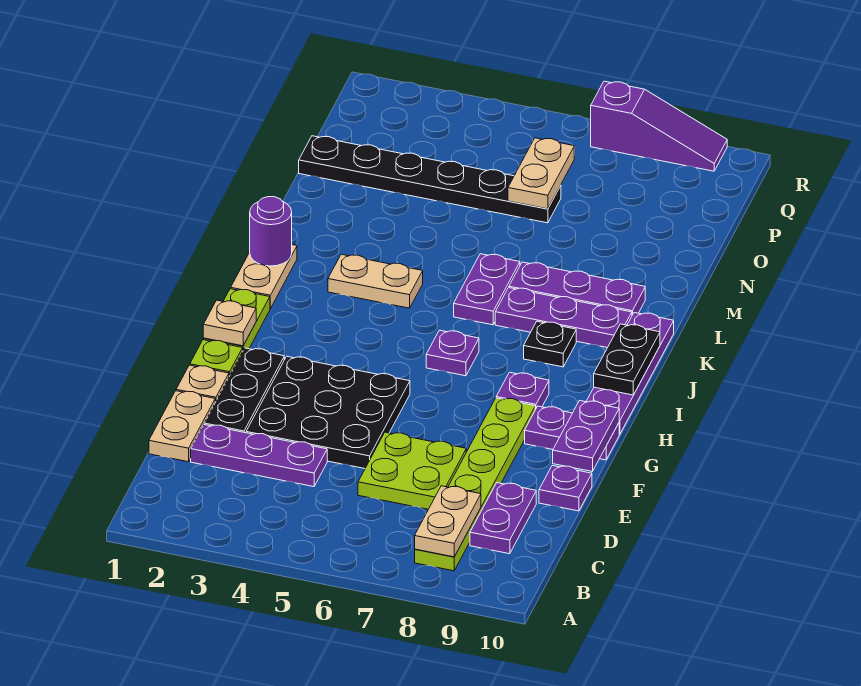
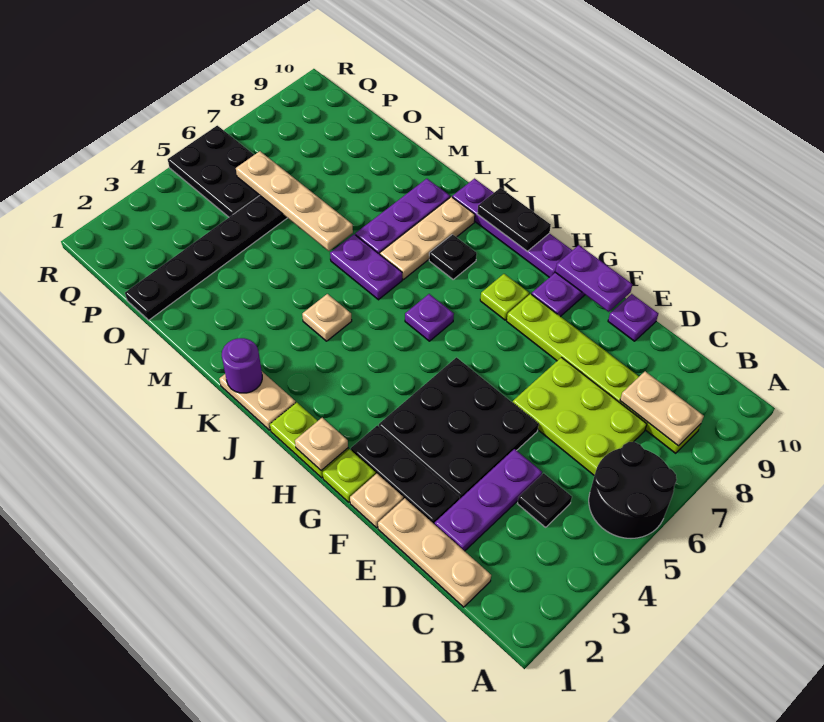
none -> black round brick A5:B6 level 1
none -> black plate C4 level 1
purple plate C9:D9 level 1 -> none
tan plate D1:E1 level 1 -> tan plate C1:E1 level 1
lime plate D6:E7 level 1 -> lime plate C6:E7 level 1
purple plate H8 level 1 -> lime plate H8 level 1
tan plate K3:K4 level 1 -> tan plate K4 level 1
purple plate K7:K9 level 1 -> tan plate K7:K9 level 1
tan plate O6:P6 level 2 -> tan plate M6:P6 level 2
none -> black plate P5:R6 level 1
purple slope R7:R9 level 1 top 7 -> none

